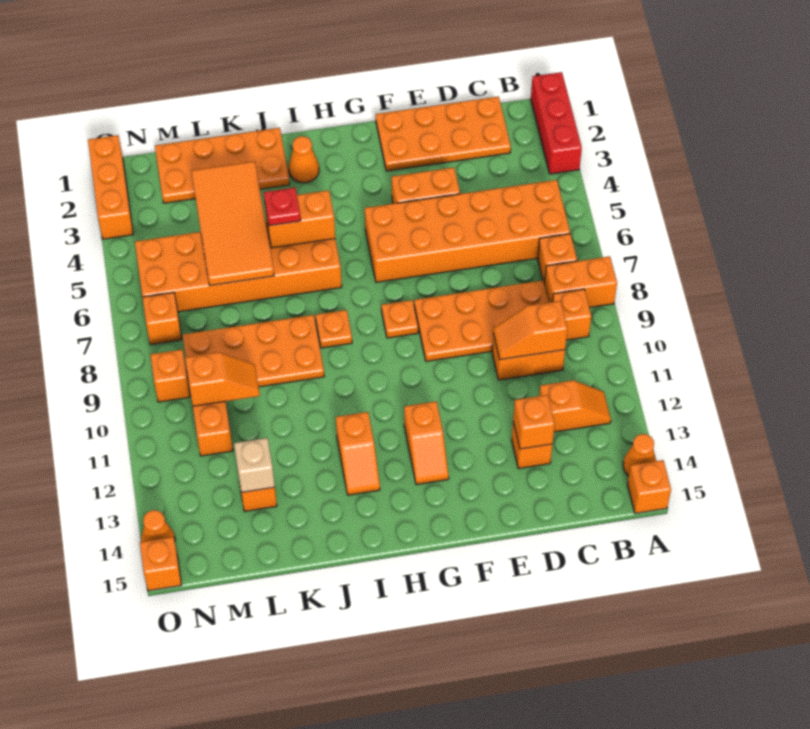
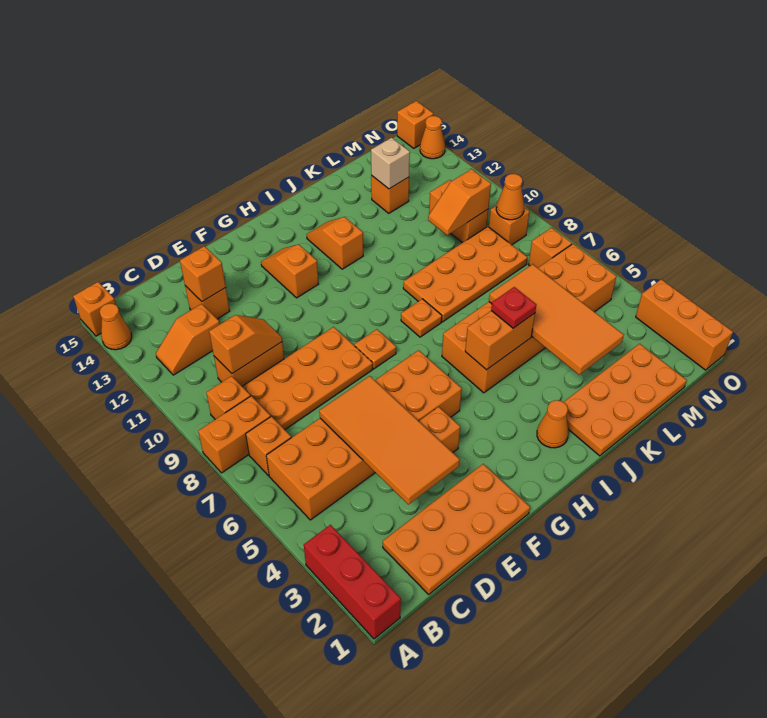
none -> orange tile D3:E6 level 2
none -> orange cone N9 level 2

